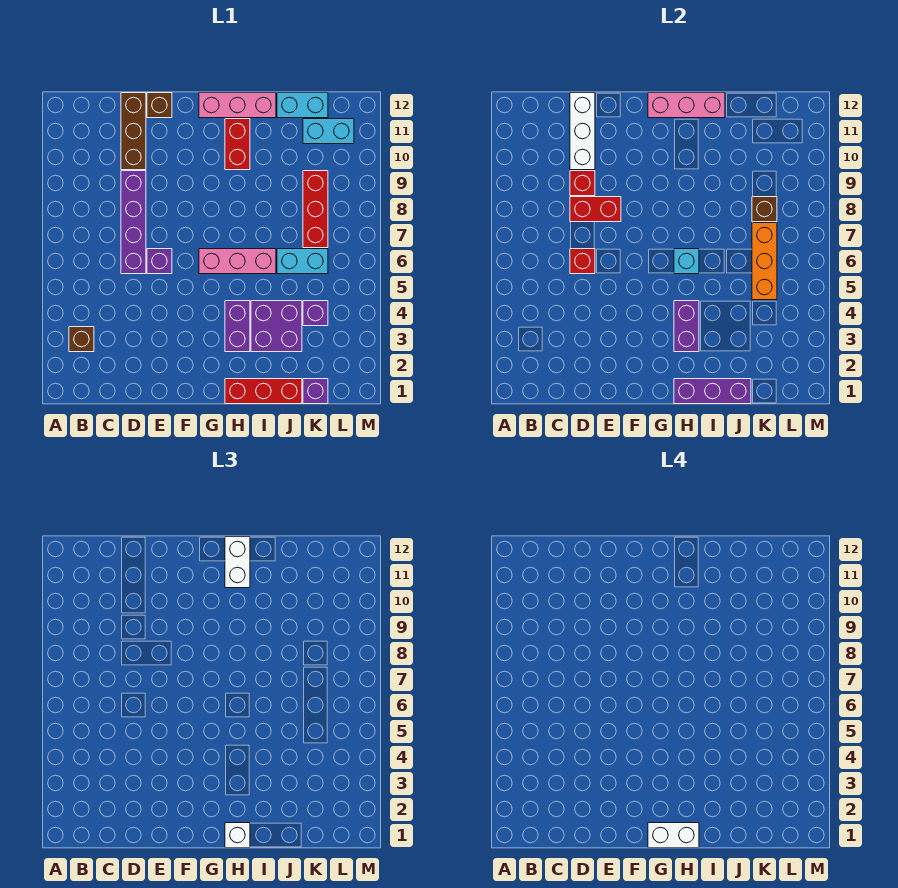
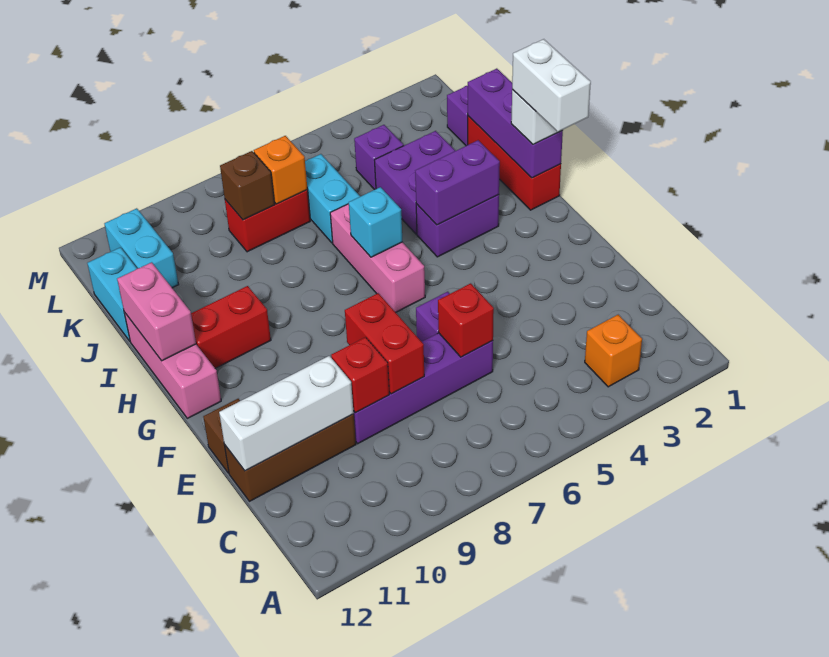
brown brick B3 level 1 -> orange brick B3 level 1
pink brick G12:I12 level 2 -> pink brick H12:I12 level 2
white brick H11:H12 level 3 -> none
orange brick K5:K7 level 2 -> orange brick K7 level 2
red brick K7:K9 level 1 -> red brick K7:K8 level 1

